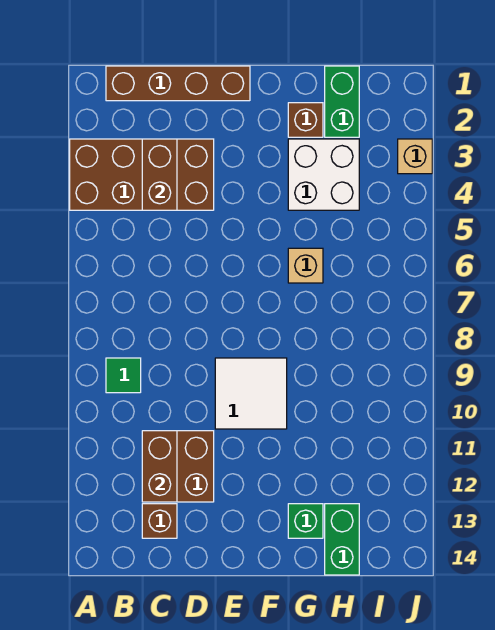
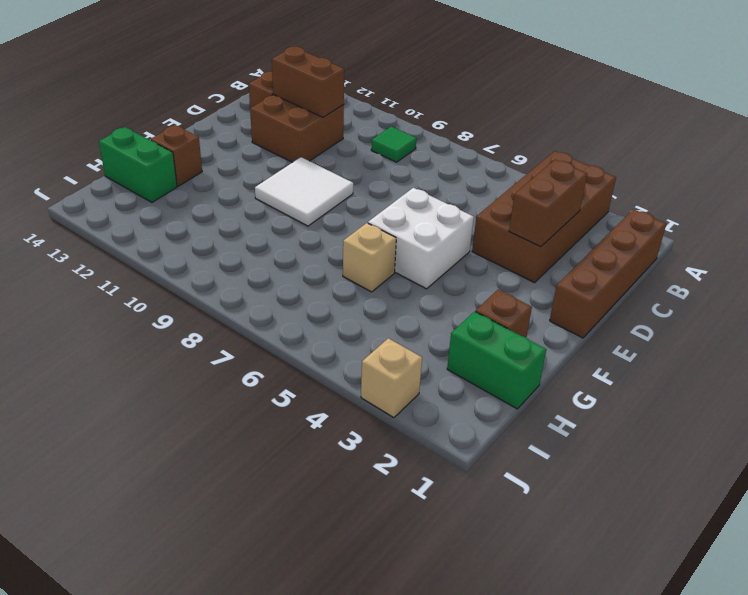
brown brick C3:C4 level 2 -> brown brick C3:D3 level 2
white brick G3:H4 level 1 -> white brick E5:F6 level 1
green brick G13 level 1 -> brown brick G13 level 1

